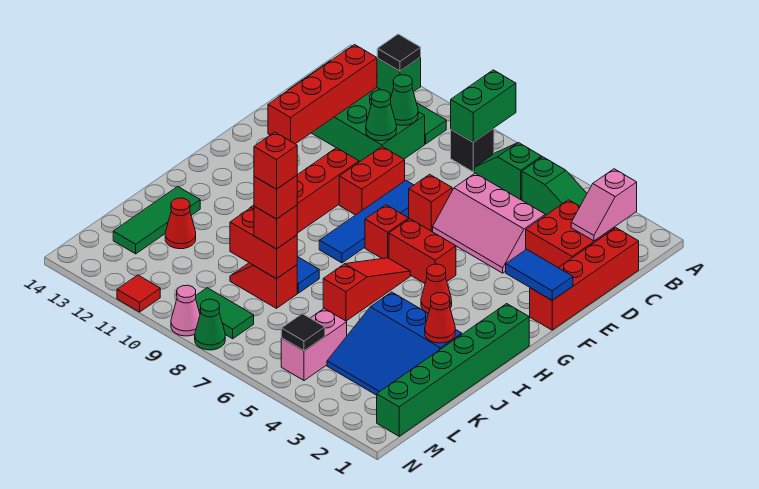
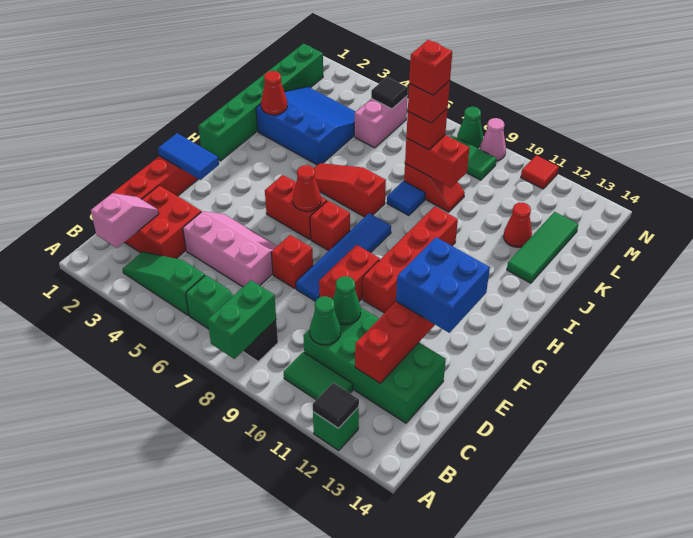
none -> blue brick E12:F13 level 3
red cone H4 level 1 -> red cone G6 level 2
red slope H6:J6 level 1 top J -> red slope I5:I7 level 1 top 7

